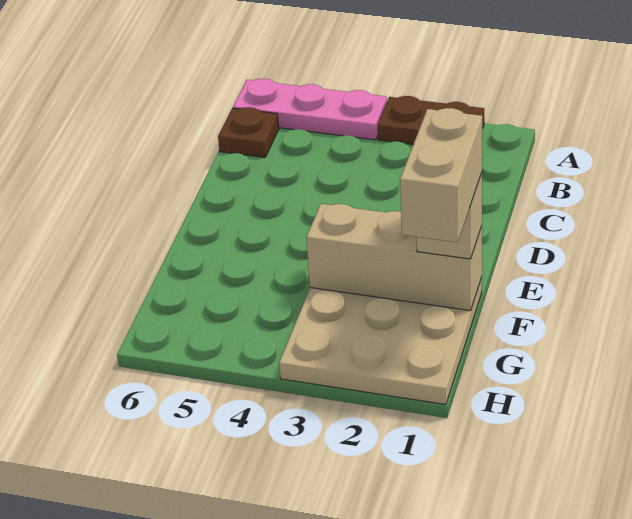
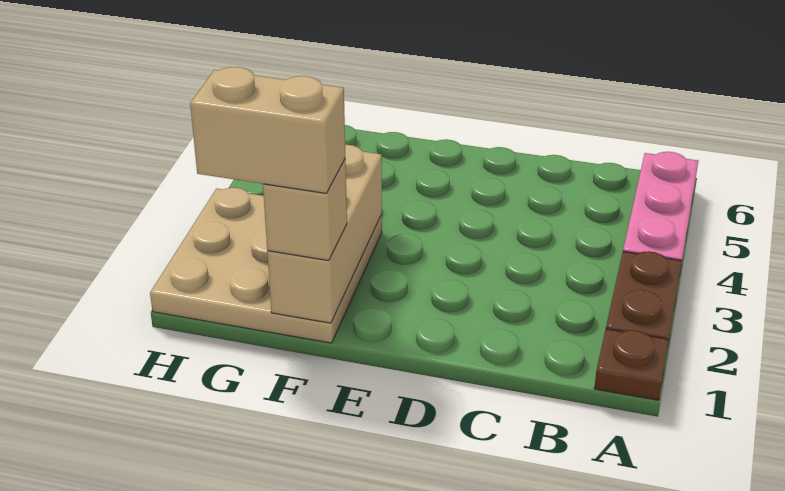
brown plate B6 level 1 -> brown plate A1 level 1

